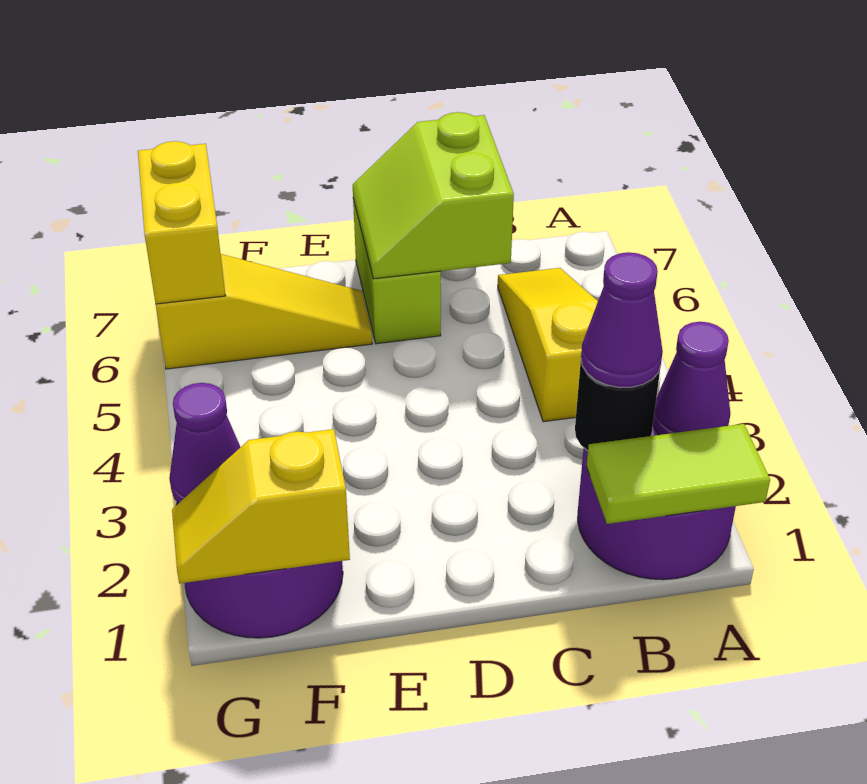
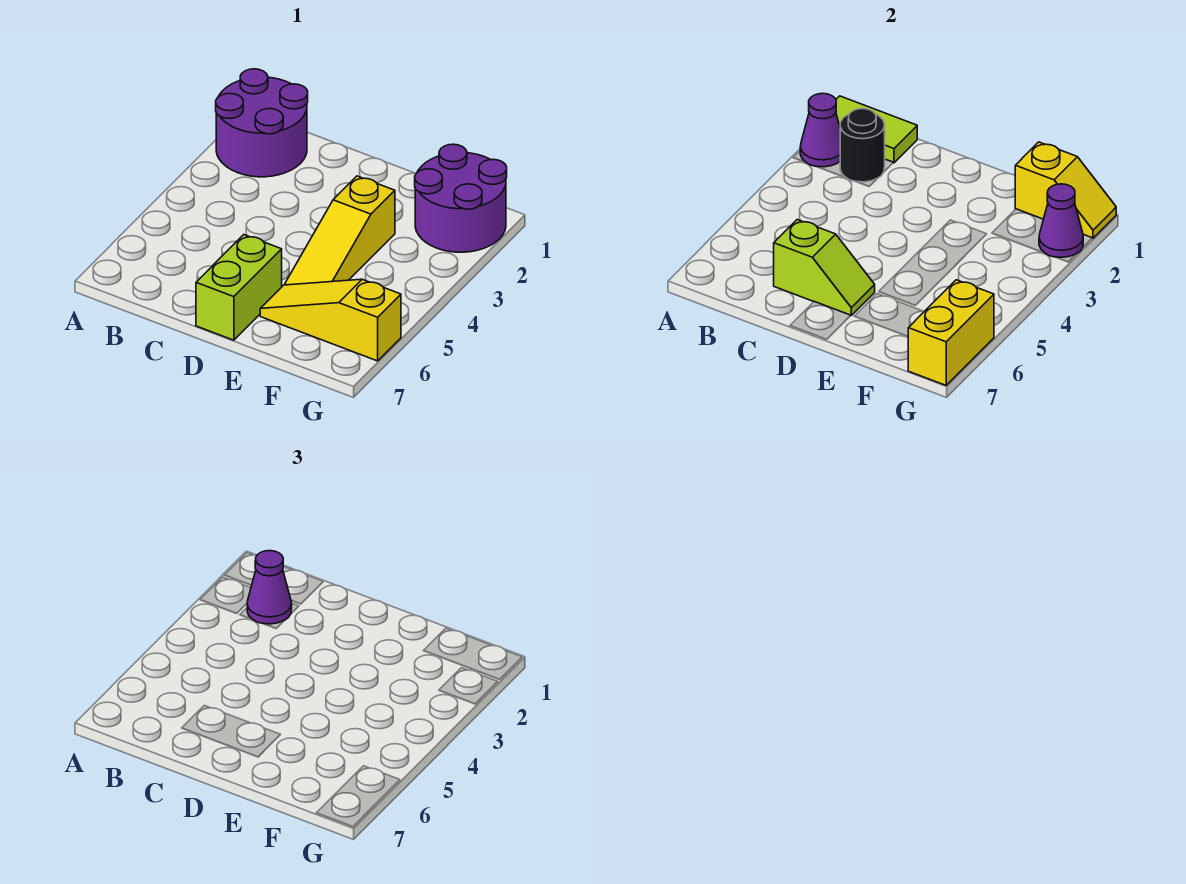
yellow slope B4:B6 level 1 top 4 -> yellow slope E3:E5 level 1 top 3
lime slope C6:D7 level 2 top C -> lime slope C6:D6 level 2 top C

